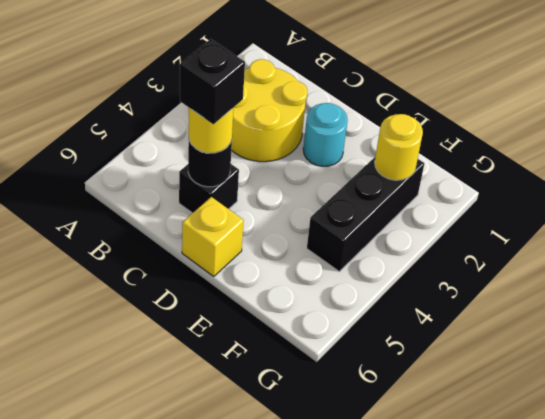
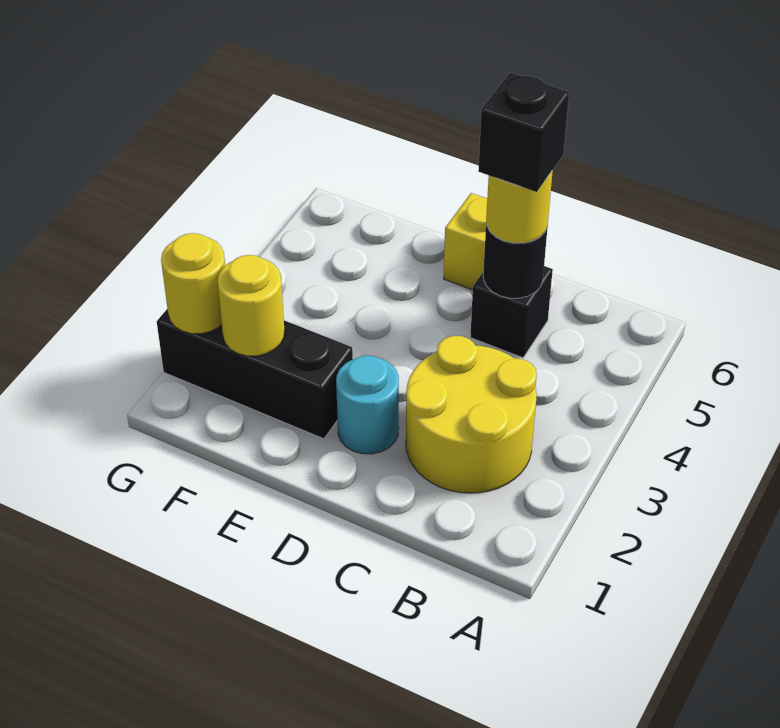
black brick F2:F4 level 1 -> black brick E2:G2 level 1
none -> yellow round brick G2 level 2

